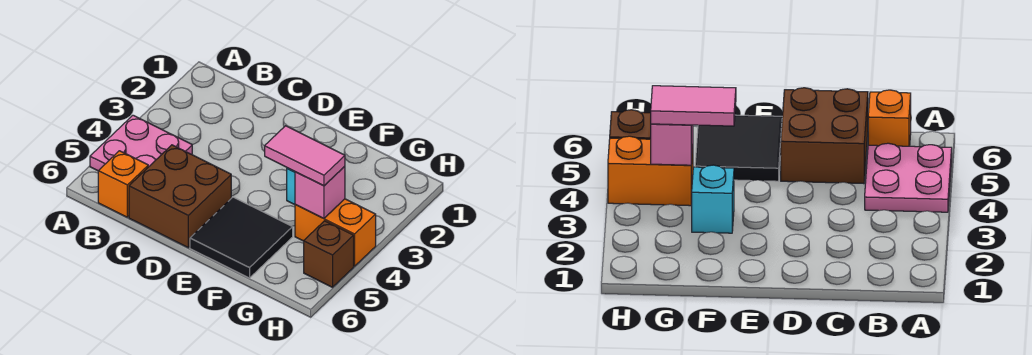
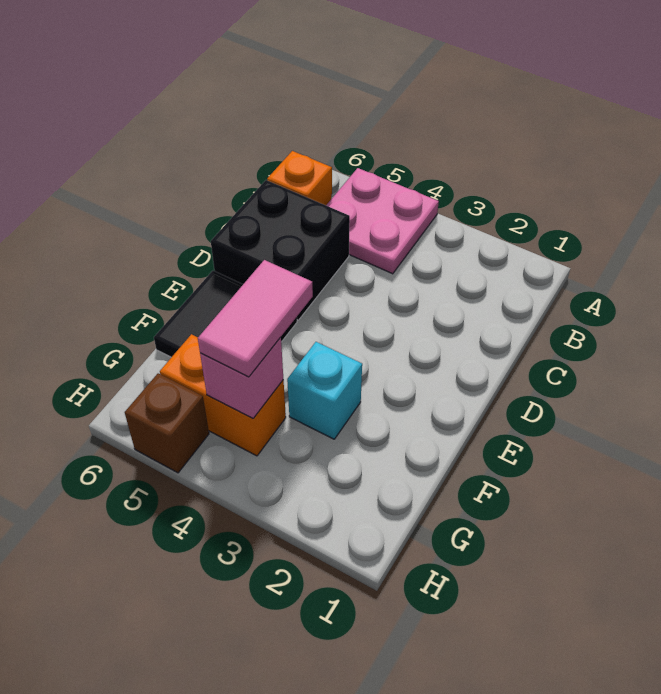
brown brick C5:D6 level 1 -> black brick C5:D6 level 1
orange brick G4:H4 level 1 -> orange brick G4:G5 level 1

